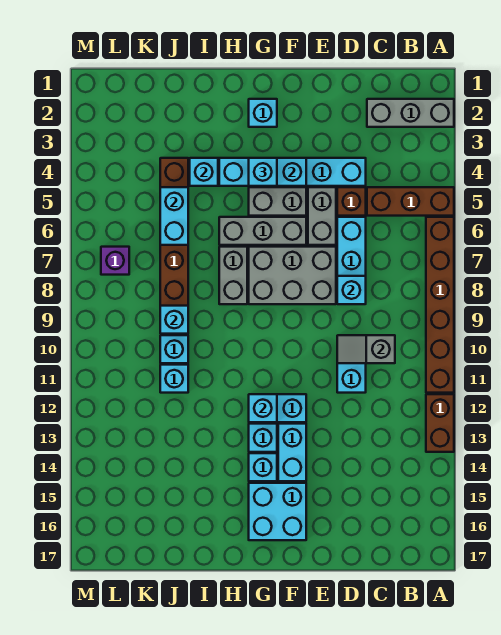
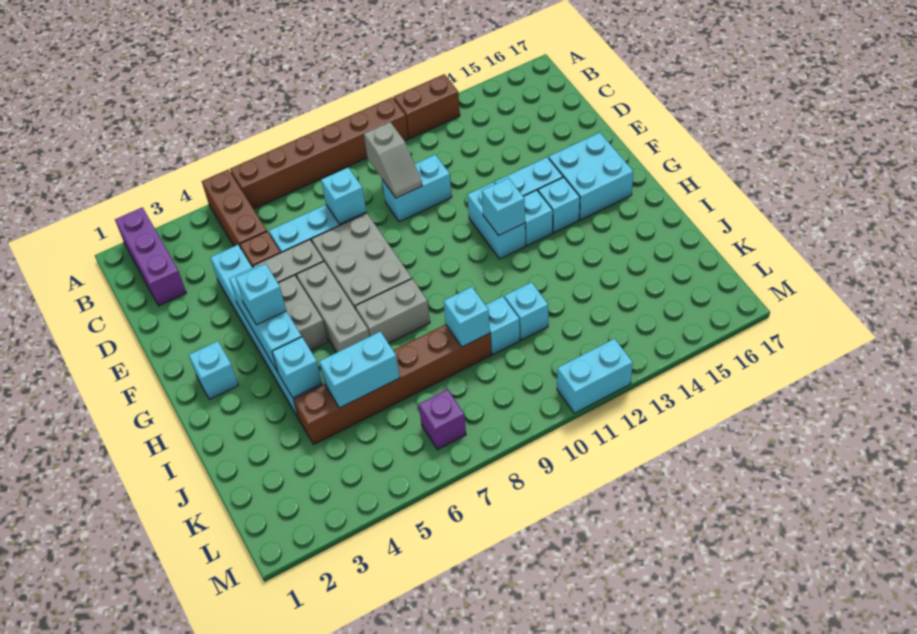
grey brick A2:C2 level 1 -> purple brick A2:C2 level 1
none -> cyan brick M11:M12 level 1

